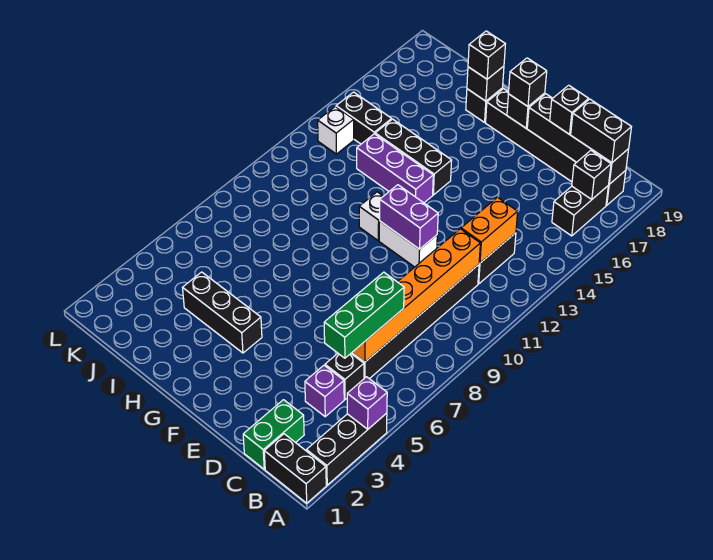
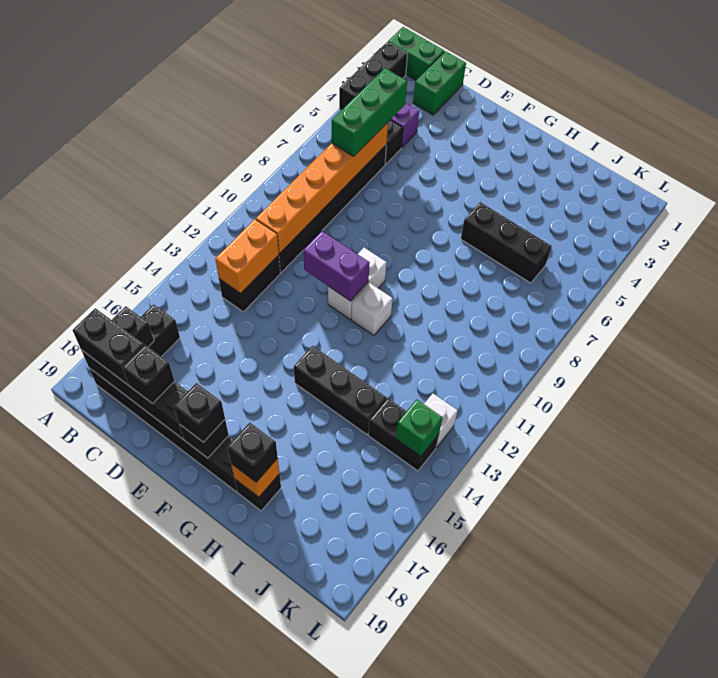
black brick A1:B1 level 1 -> green brick A1:B1 level 1
purple brick A4 level 2 -> none
white brick E11:F11 level 1 -> white brick F10:F11 level 1
black brick G4:I4 level 1 -> black brick H6:J6 level 1
purple brick G13:I13 level 1 -> none
black brick H18 level 2 -> orange brick H18 level 2
none -> green brick K14 level 2

